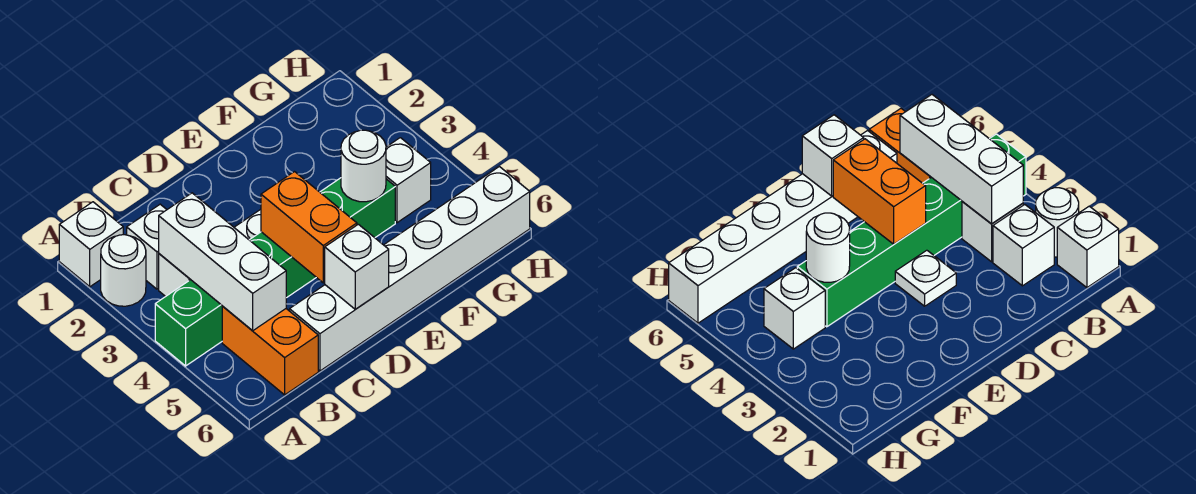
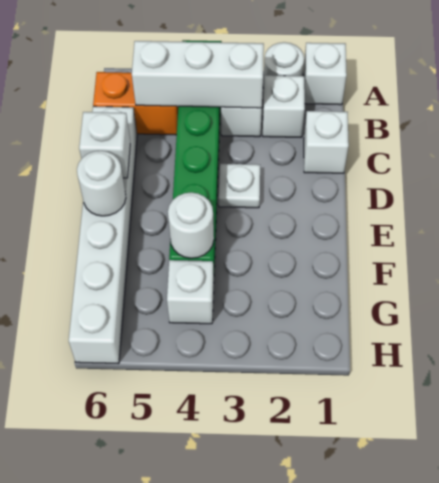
none -> white brick C1 level 1
orange brick D4:D5 level 2 -> none
none -> white round brick E6 level 2

